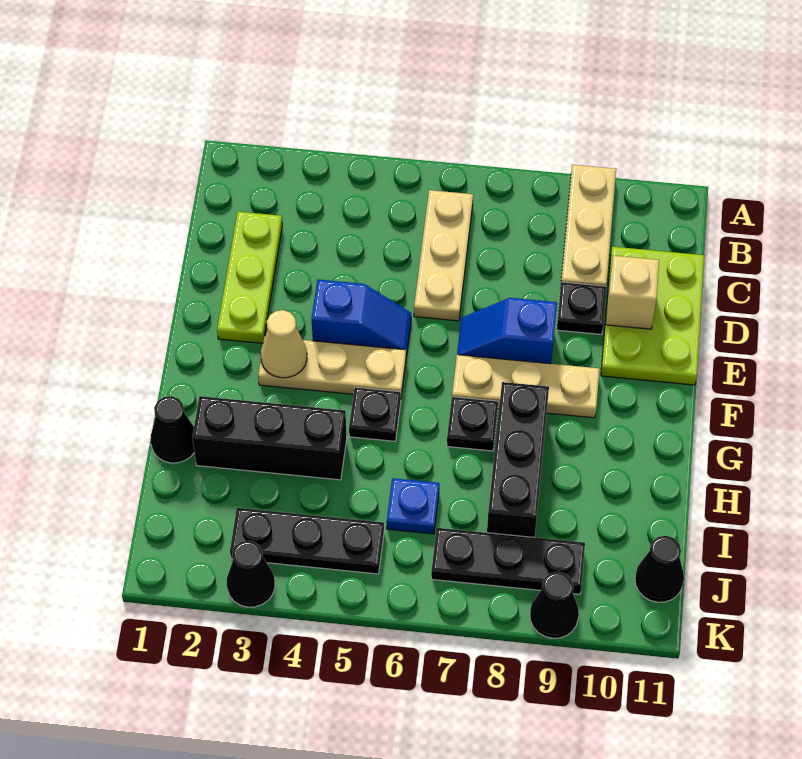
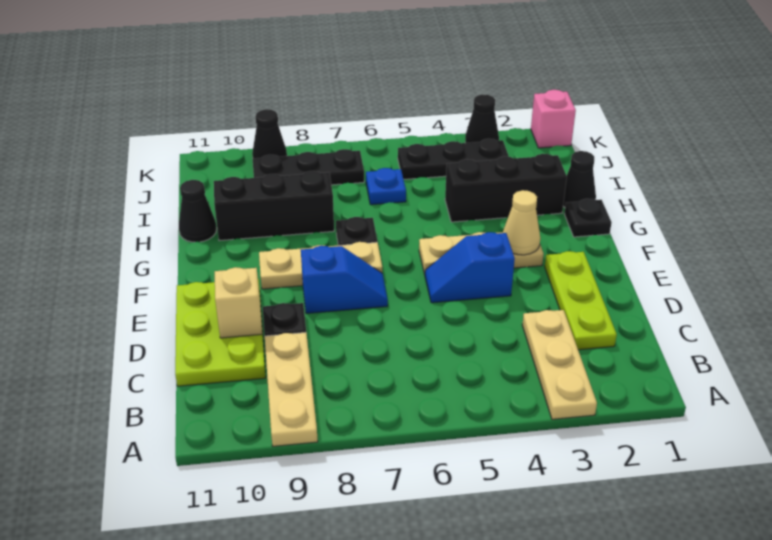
tan plate B6:D6 level 1 -> tan plate A3:C3 level 1
black plate G5 level 1 -> black plate G1 level 1
black brick G8:I8 level 1 -> black brick H8:H10 level 1
black cone J11 level 1 -> black cone H11 level 1
none -> pink brick K1 level 1

